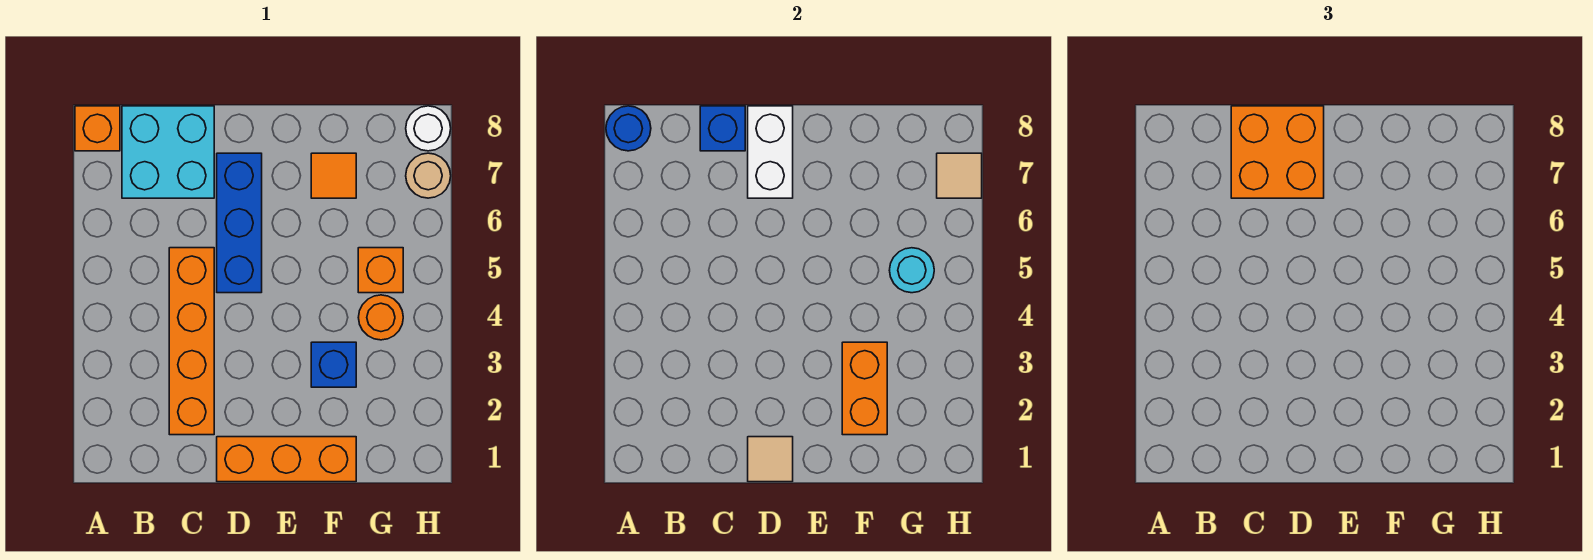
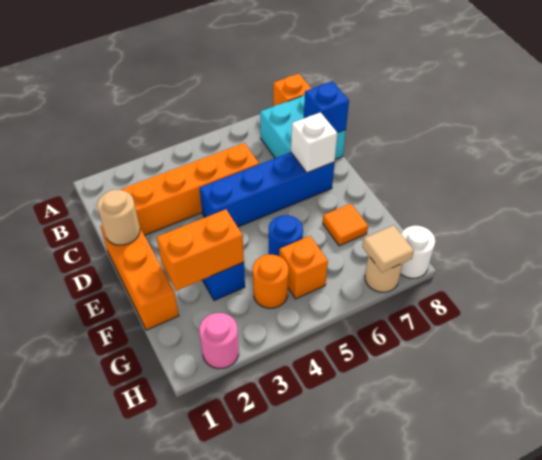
blue round brick A8 level 2 -> blue round brick F5 level 1
orange brick C7:D8 level 3 -> none
tan tile D1 level 2 -> tan round brick D1 level 2
blue brick D5:D7 level 1 -> blue brick D4:D7 level 1
white brick D7:D8 level 2 -> white brick D7 level 2
cyan round brick G5 level 2 -> none
none -> pink round brick H2 level 1

